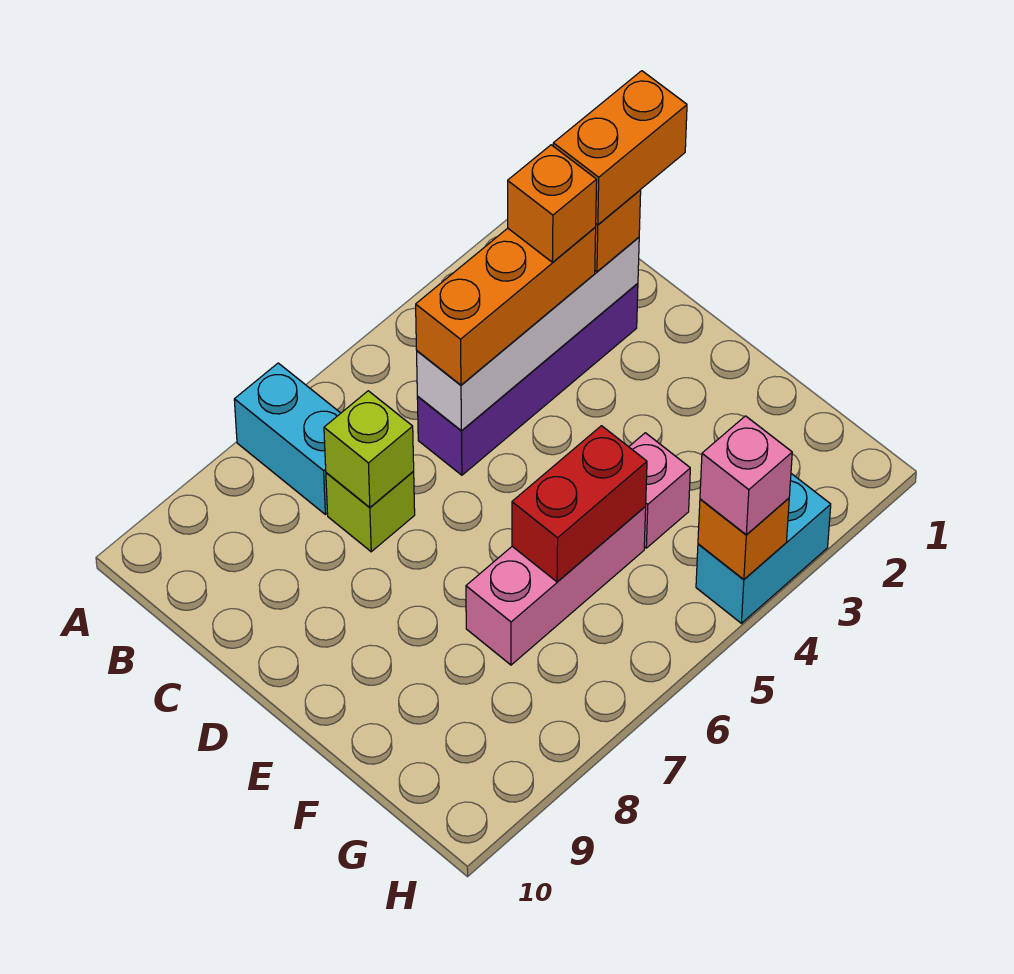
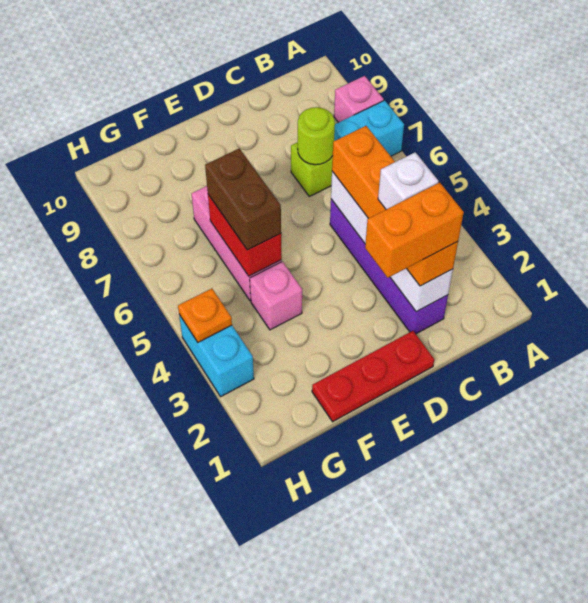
orange brick C1:C2 level 4 -> orange brick C2:D2 level 4
orange brick C3 level 4 -> white brick C3 level 4
lime brick C7 level 2 -> lime round brick C7 level 2
none -> red plate D1:F1 level 1
none -> brown brick F5:F6 level 3
orange brick H4 level 2 -> orange plate H4 level 2
pink brick H4 level 3 -> pink brick A8 level 1

